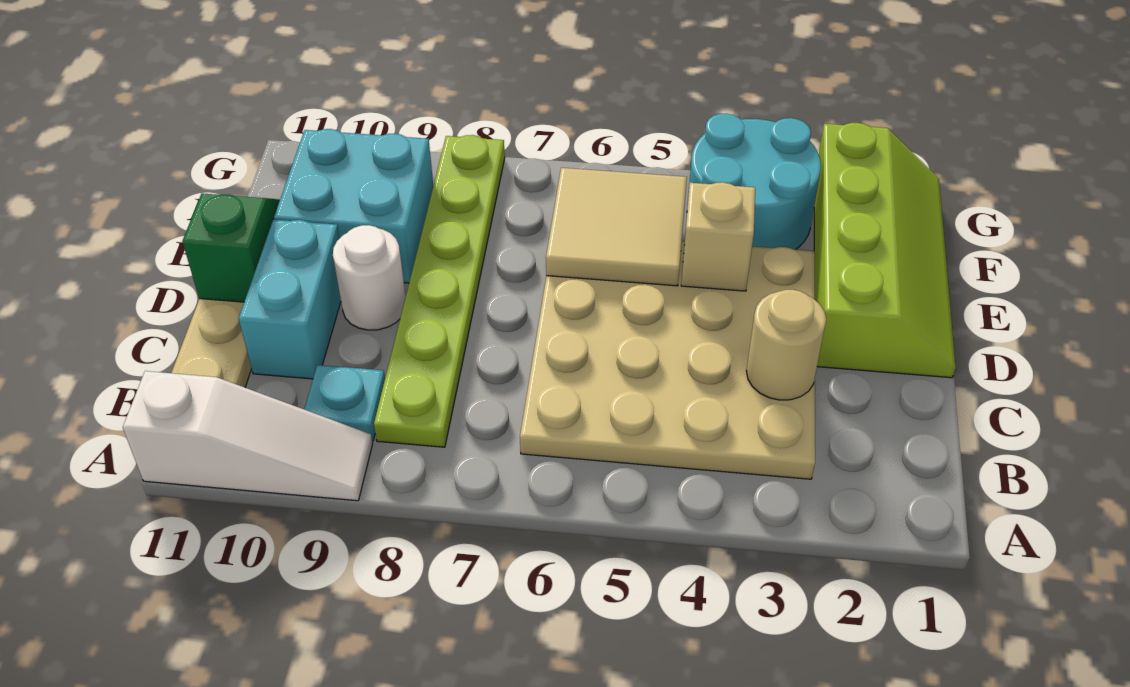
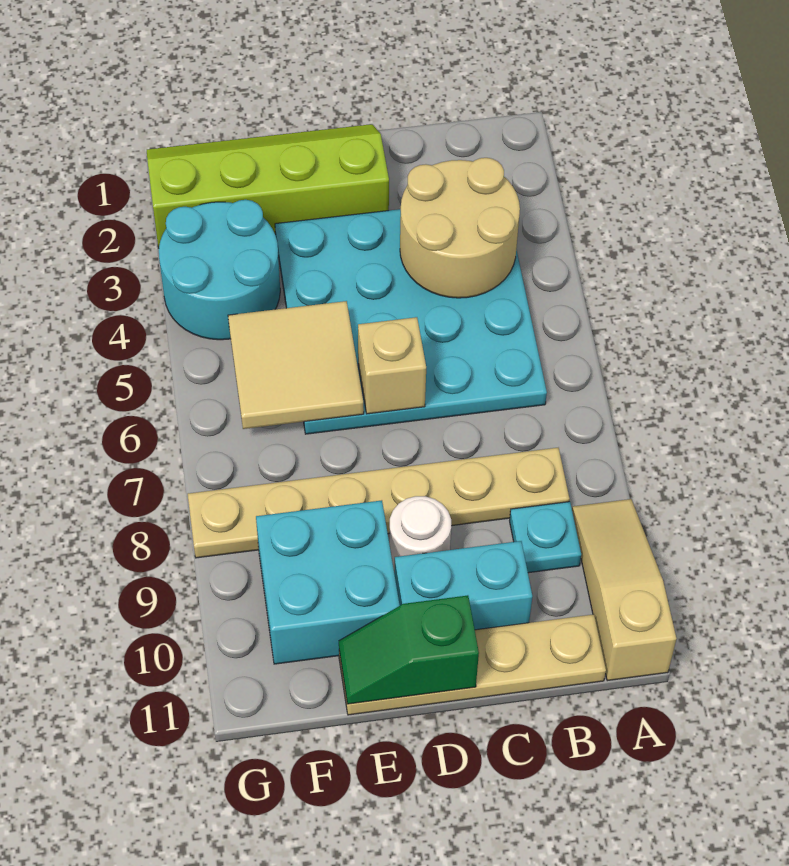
white slope A9:A11 level 1 top 11 -> tan slope A9:A11 level 1 top 11
tan plate B3:E6 level 1 -> cyan plate B3:E6 level 1
lime plate B8:G8 level 1 -> tan plate B8:G8 level 1
tan round brick C3 level 2 -> tan round brick B3:C4 level 2
tan brick E4 level 2 -> tan brick D6 level 2

